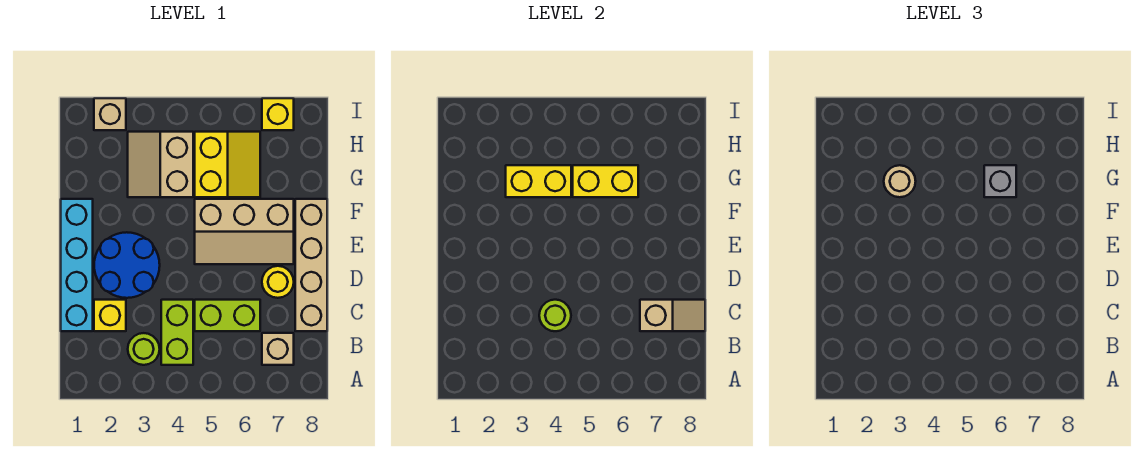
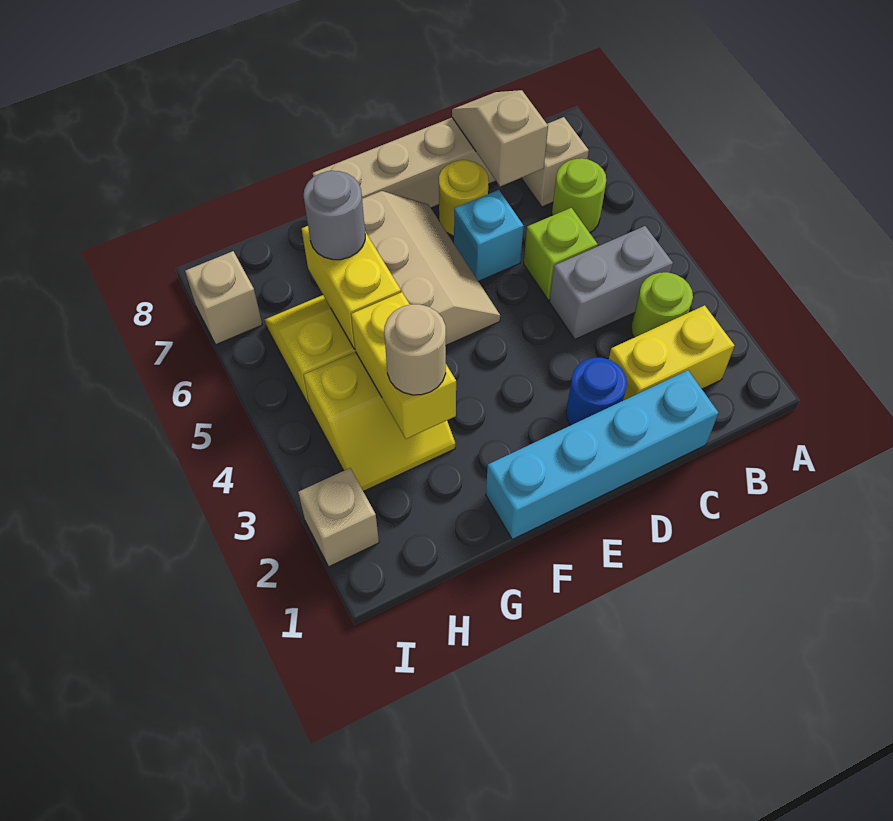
lime brick B4:C4 level 1 -> grey brick B4:C4 level 1
yellow brick C2 level 1 -> yellow brick B2:C2 level 1
lime round brick C4 level 2 -> lime round brick B6 level 1
lime brick C5:C6 level 1 -> lime brick C5 level 1
blue round brick D2:E3 level 1 -> blue round brick D2 level 1
none -> cyan brick D6 level 1
tan slope G3:H4 level 1 top 4 -> yellow slope G3:H4 level 1 top 4
grey brick G6 level 3 -> grey round brick G6 level 3
yellow brick I7 level 1 -> tan brick I7 level 1

